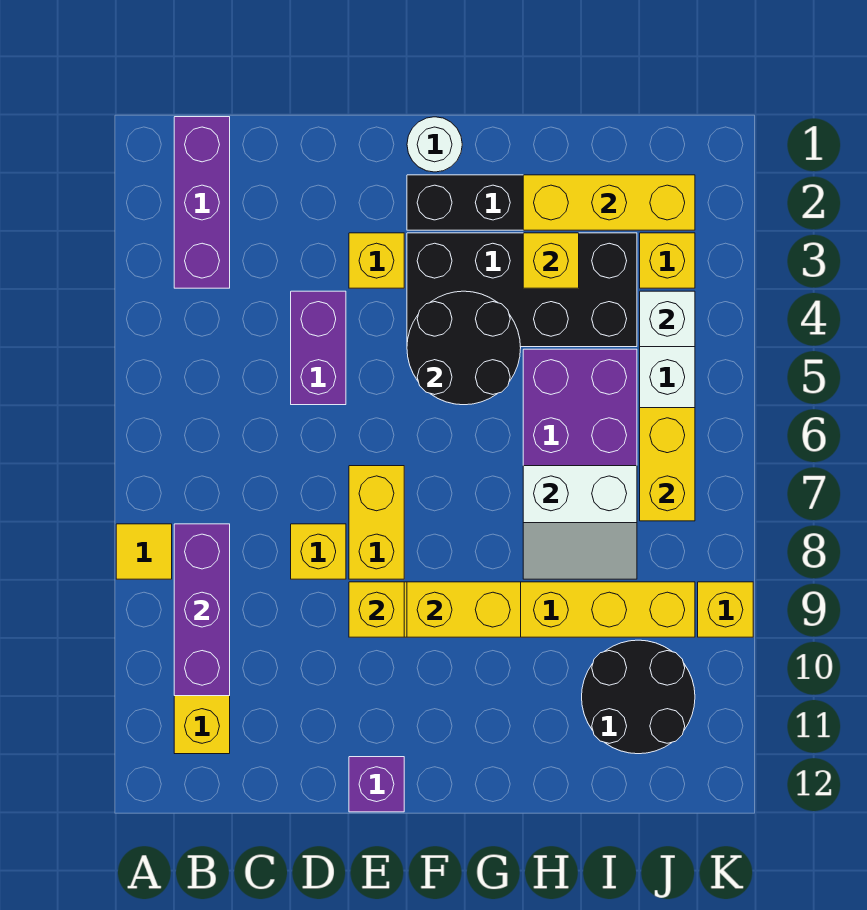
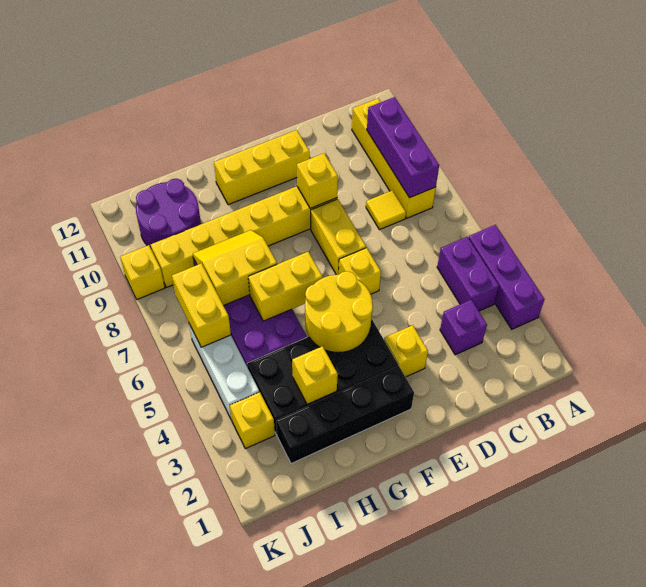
yellow tile A8 level 1 -> yellow tile C8 level 1
purple brick B1:B3 level 1 -> purple brick A3:A5 level 1
purple brick D4:D5 level 1 -> purple brick B4:B5 level 1
yellow brick D8 level 1 -> yellow brick E6 level 1
purple brick E12 level 1 -> purple brick C3 level 1
white round brick F1 level 1 -> none
black round brick F4:G5 level 2 -> yellow round brick F4:G5 level 2
yellow brick F9:G9 level 2 -> yellow brick G6:H6 level 2
yellow brick H2:J2 level 2 -> yellow brick E11:G11 level 1
white slope H7:I8 level 2 top 7 -> yellow slope H7:I8 level 2 top 7
black round brick I10:J11 level 1 -> purple round brick I10:J11 level 1
white brick J4 level 2 -> none

